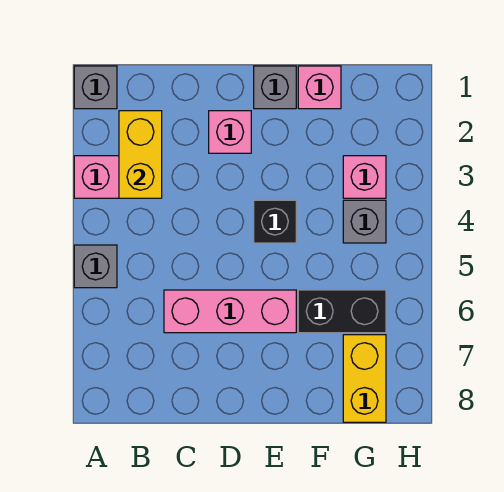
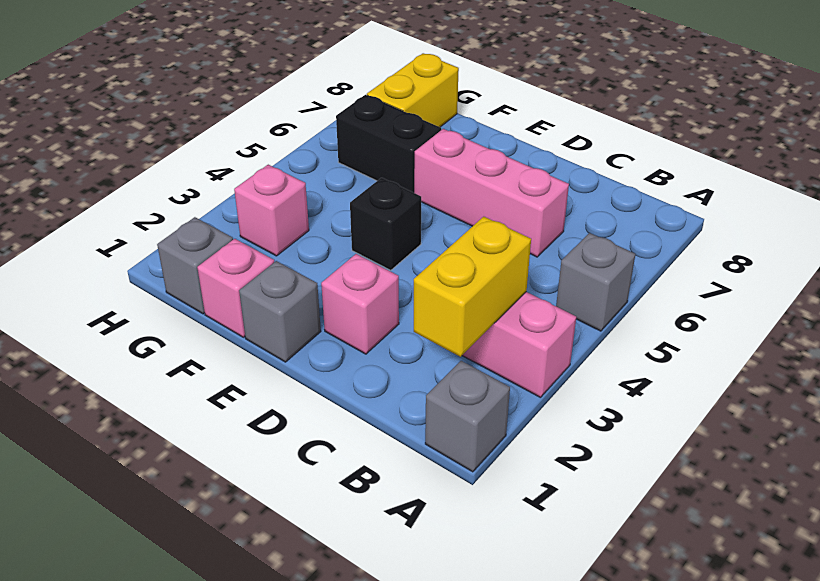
grey brick G4 level 1 -> grey brick G1 level 1

